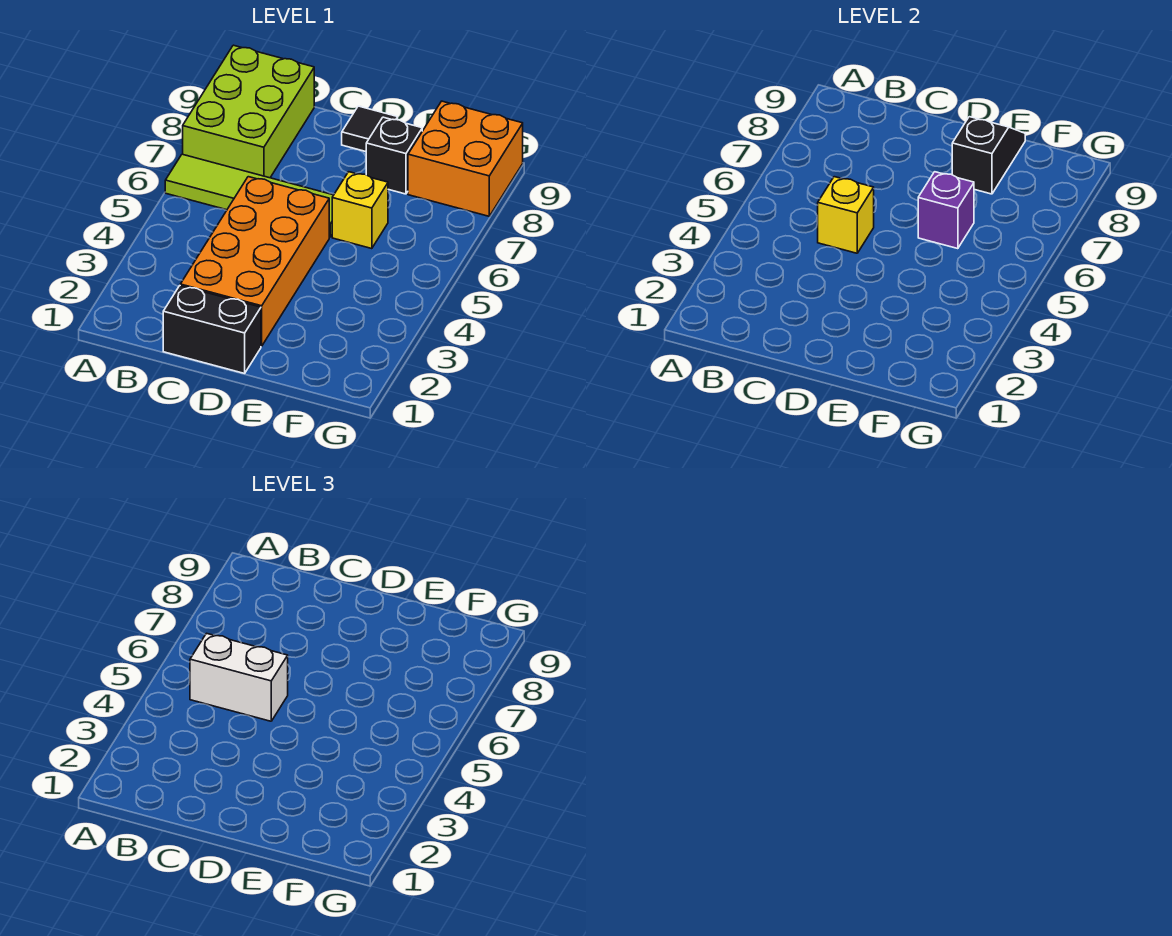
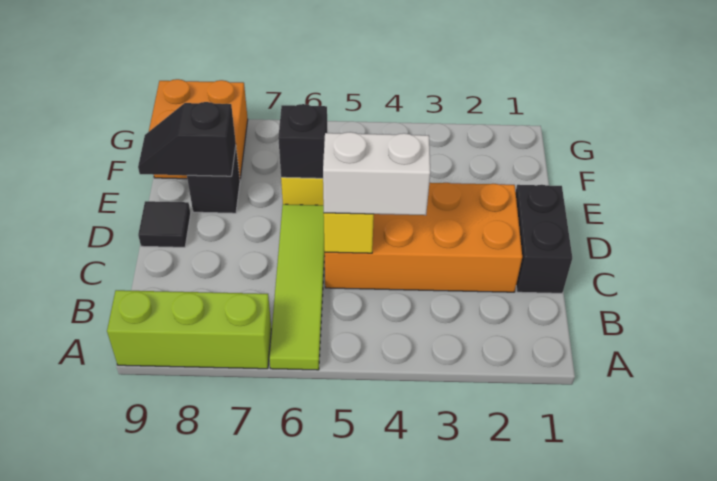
lime brick A7:B9 level 1 -> lime brick A7:A9 level 1
white brick B5:C5 level 3 -> white brick C4:C5 level 3
purple brick E6 level 2 -> black brick E6 level 2

